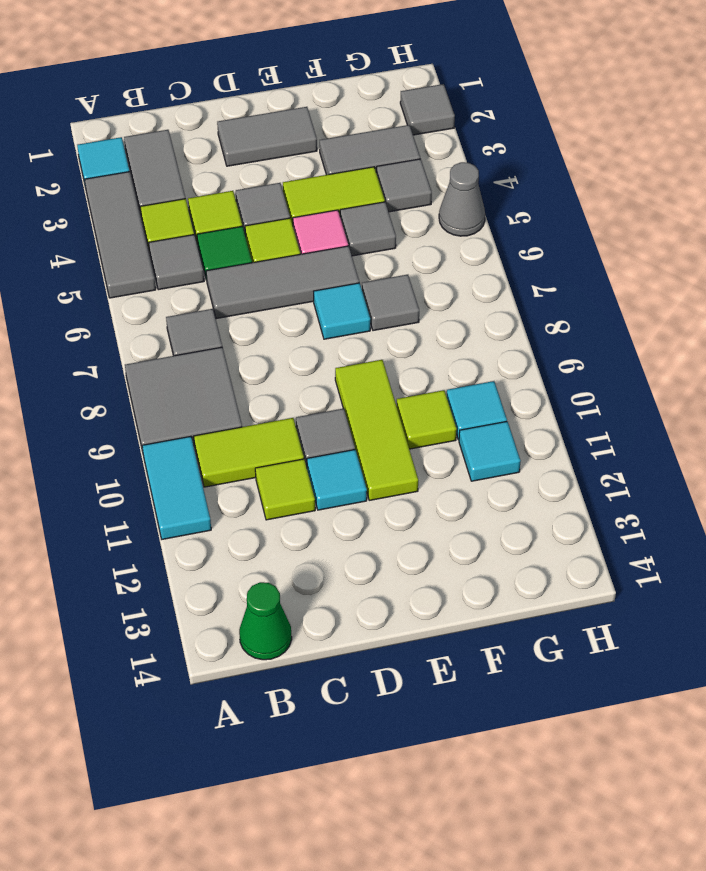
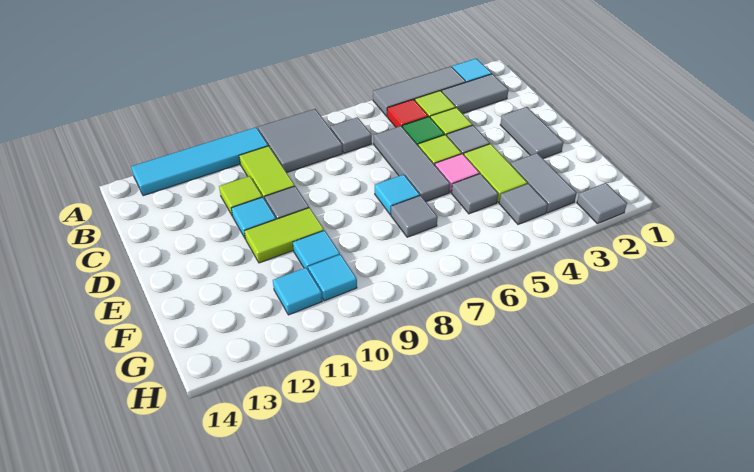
cyan tile A10:A11 level 1 -> cyan tile A10:A13 level 1
grey tile B5 level 1 -> red tile B5 level 1
green cone B14 level 1 -> none
lime tile E9:E11 level 1 -> lime tile E10:E11 level 1
lime tile F10 level 1 -> cyan tile F10 level 1
grey cone H5 level 1 -> none

